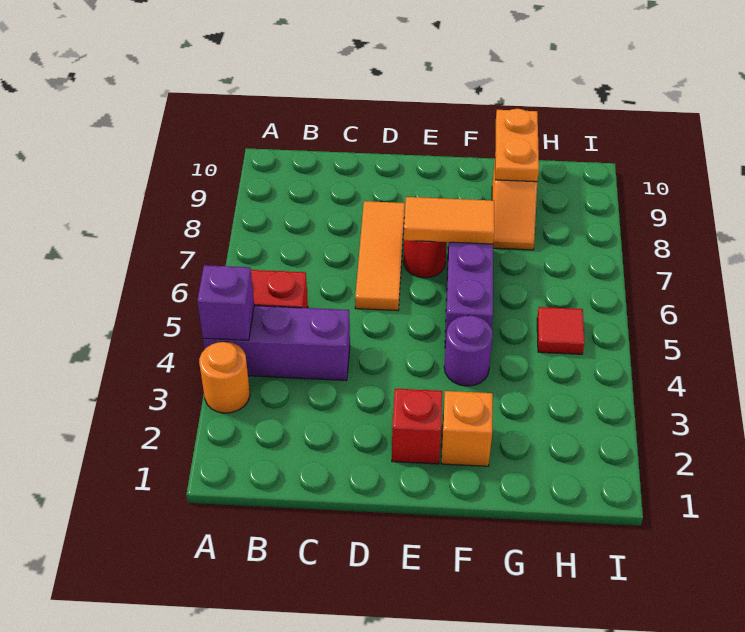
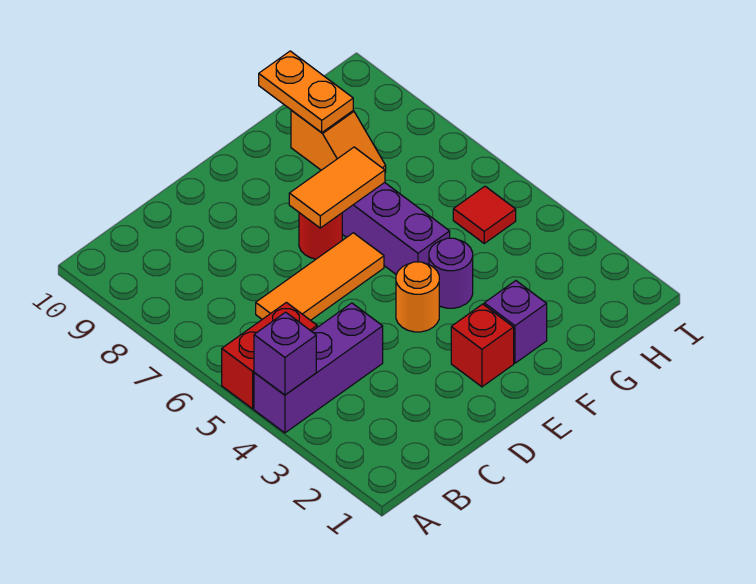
orange round brick A3 level 1 -> orange round brick E4 level 1
orange tile D6:D8 level 1 -> orange tile C6:E6 level 1
orange brick F2 level 1 -> purple brick F2 level 1

